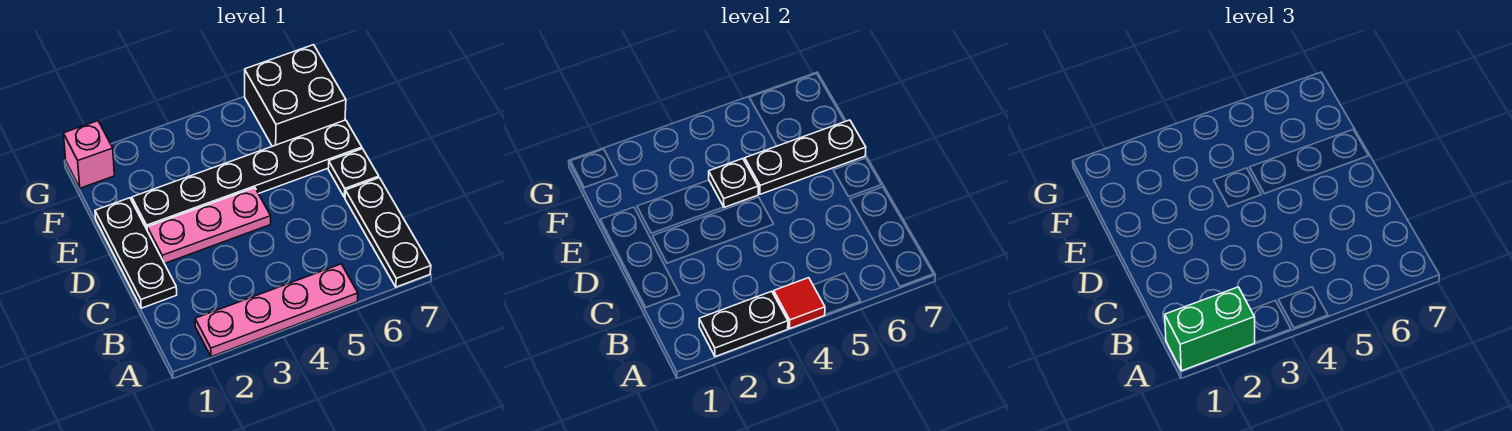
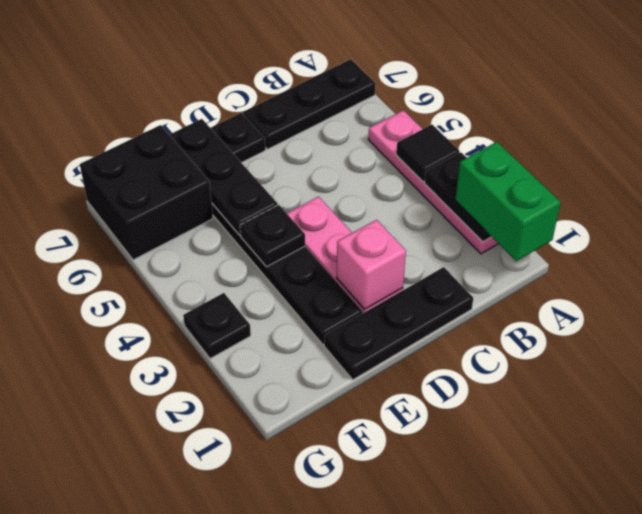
red tile A4 level 2 -> black tile A4 level 2
pink brick G1 level 1 -> pink brick D2 level 2
none -> black plate G3 level 1

